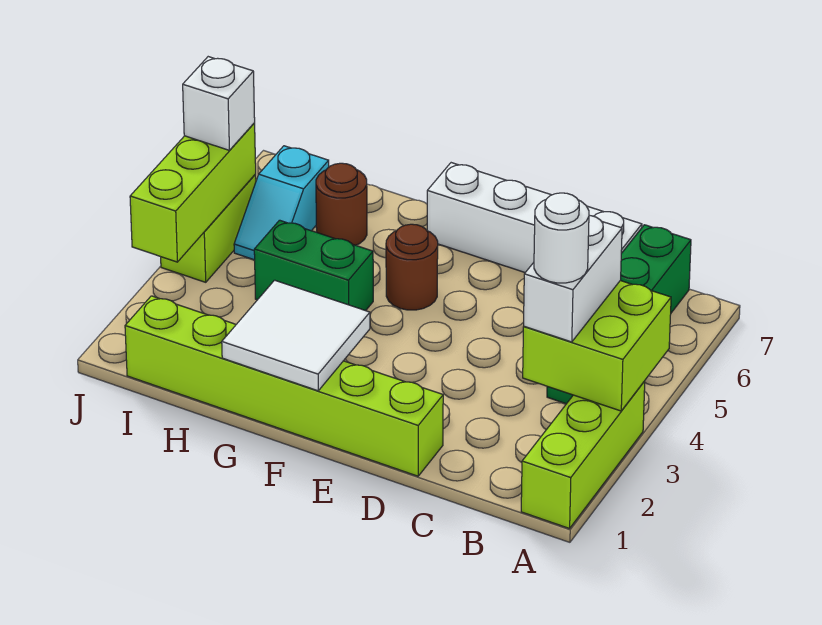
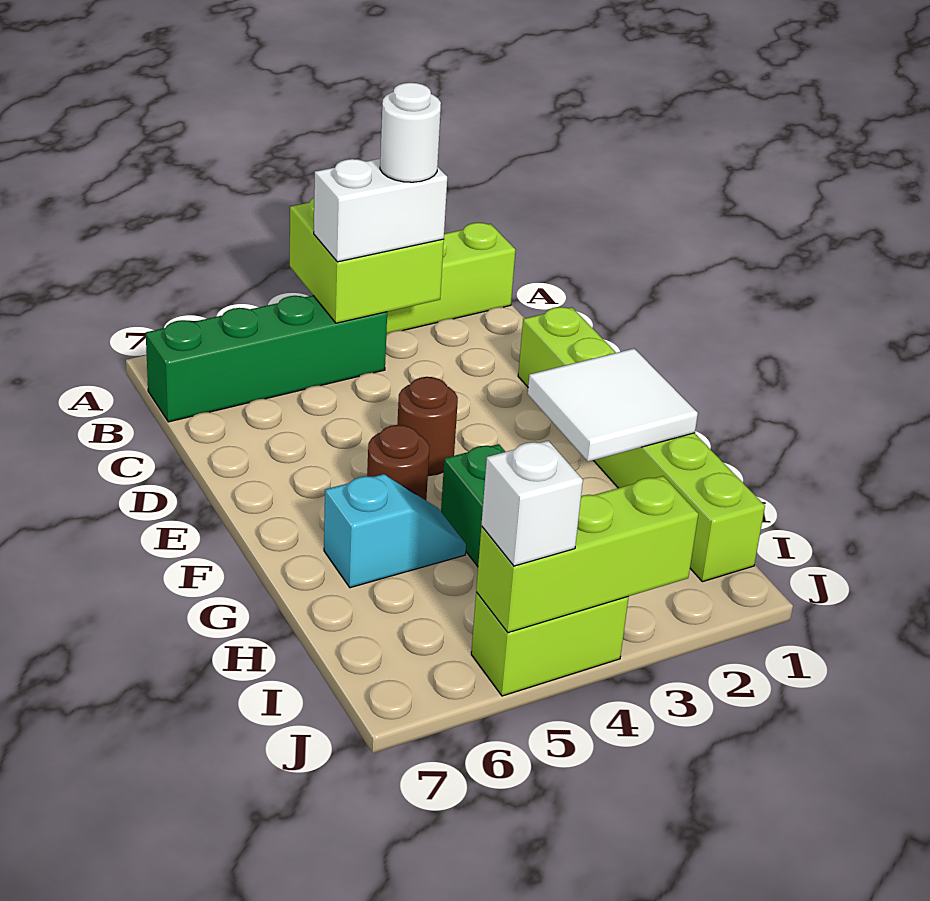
white brick C7:F7 level 1 -> none
brown round brick H6 level 1 -> brown round brick E4 level 1
cyan slope I5:I6 level 1 top 6 -> cyan slope G5:G6 level 1 top 6

